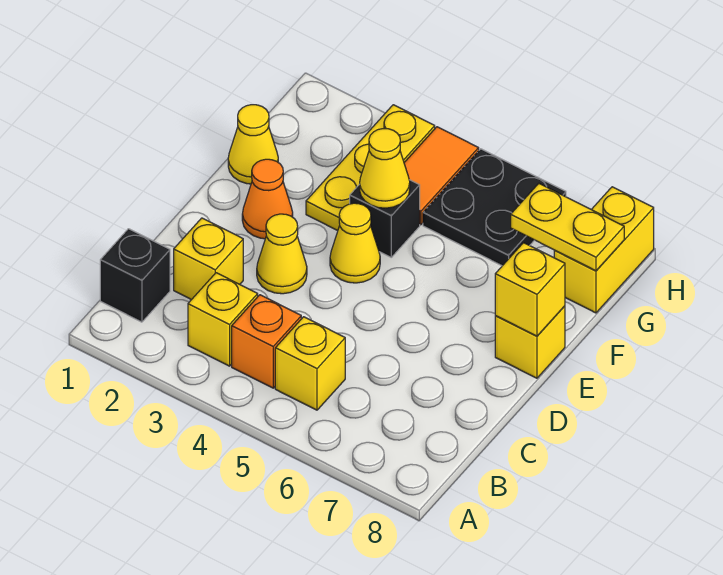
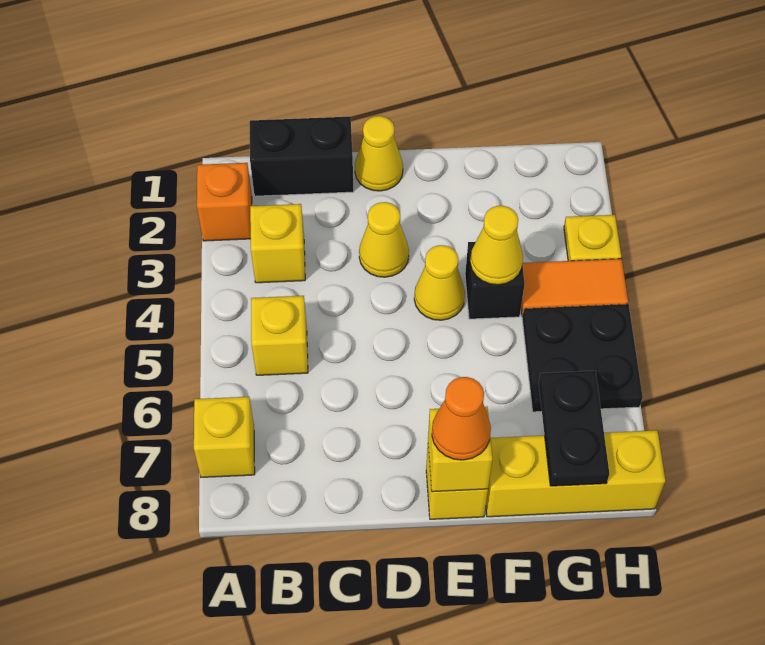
black brick B1 level 1 -> black brick B1:C1 level 1
orange brick B4 level 1 -> orange brick A2 level 1
yellow brick C2 level 1 -> yellow brick A7 level 1
orange cone E2 level 1 -> orange cone E8 level 3
yellow cone F1 level 1 -> yellow cone D1 level 1
yellow plate F3:H3 level 1 -> yellow plate H3 level 1
yellow plate G7:G8 level 2 -> black plate G7:G8 level 2
yellow brick G8:H8 level 1 -> yellow brick F8:H8 level 1

